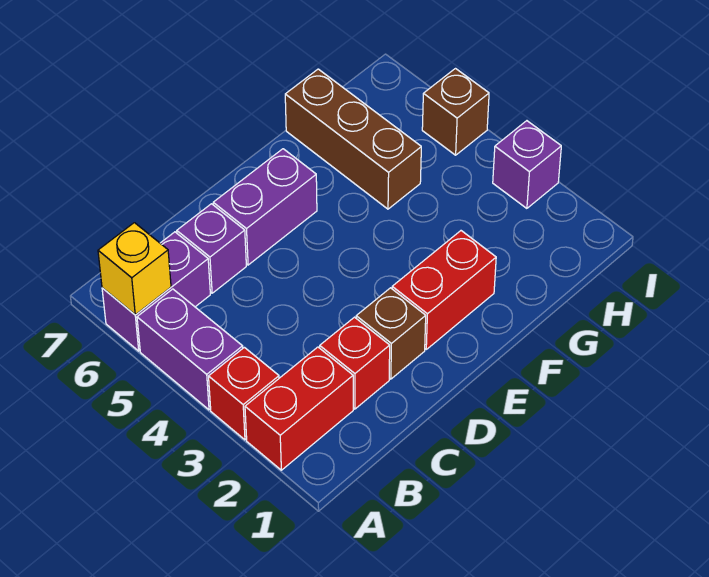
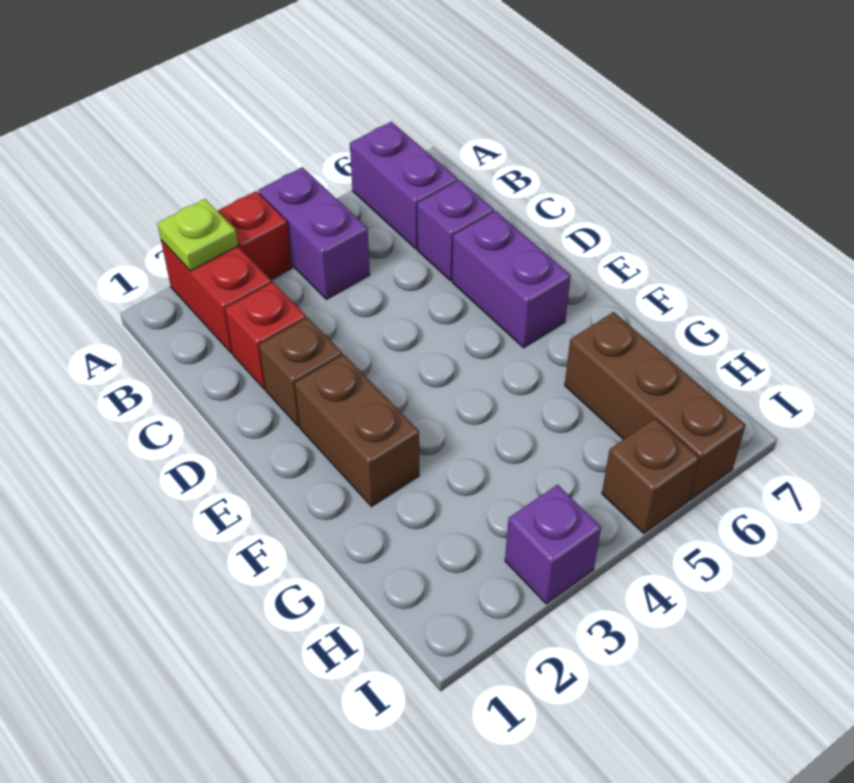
none -> lime plate A2 level 2
purple brick A4:A5 level 1 -> purple brick A4:B4 level 1
yellow brick A6 level 2 -> none
red brick E2:F2 level 1 -> brown brick E2:F2 level 1
brown brick G5:G7 level 1 -> brown brick G6:I6 level 1

